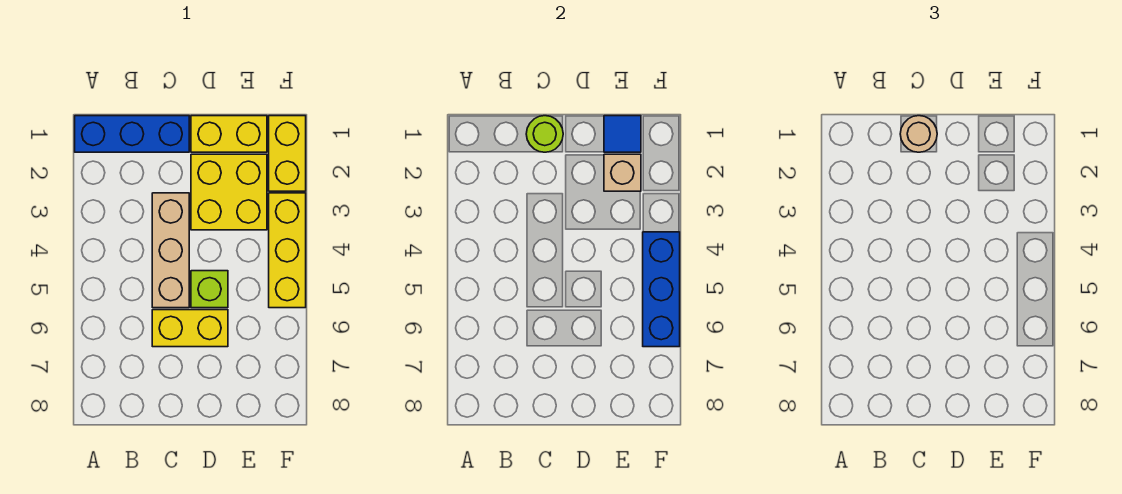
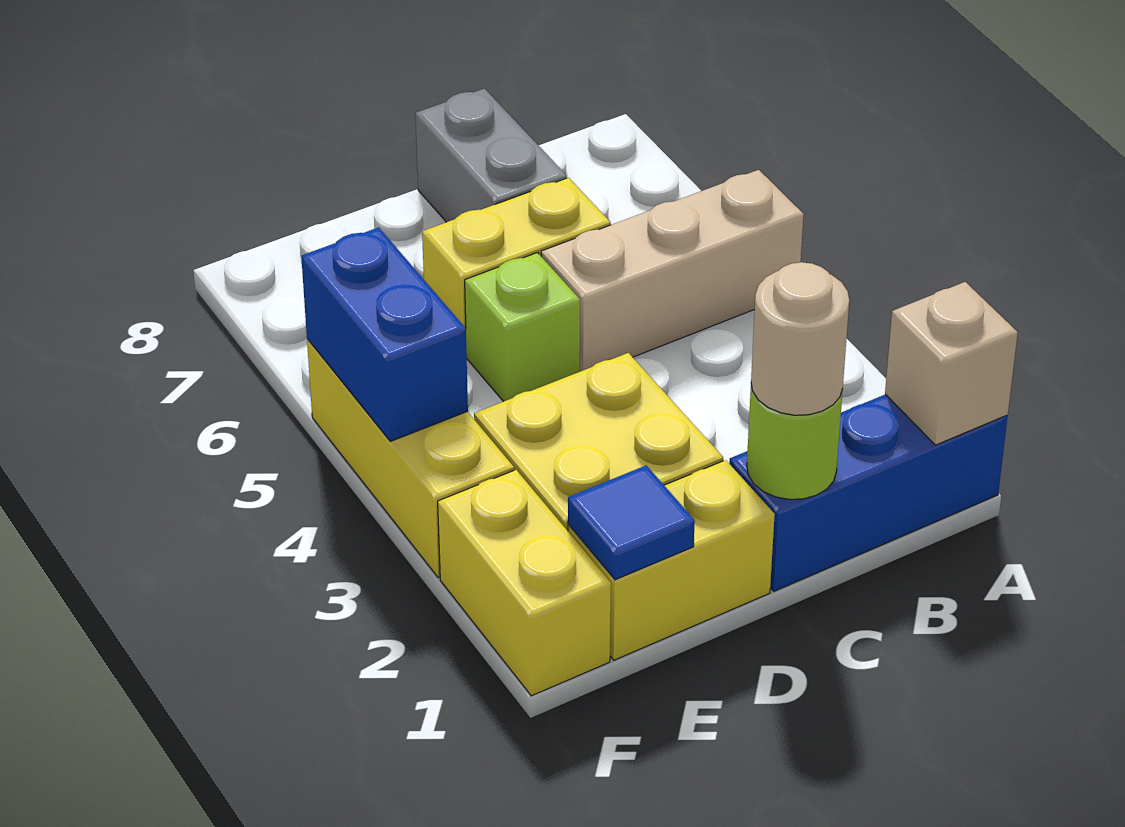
tan brick C3:C5 level 1 -> tan brick A5:C5 level 1
none -> grey brick C7:C8 level 1
tan brick E2 level 2 -> tan brick A1 level 2
blue brick F4:F6 level 2 -> blue brick F4:F5 level 2

